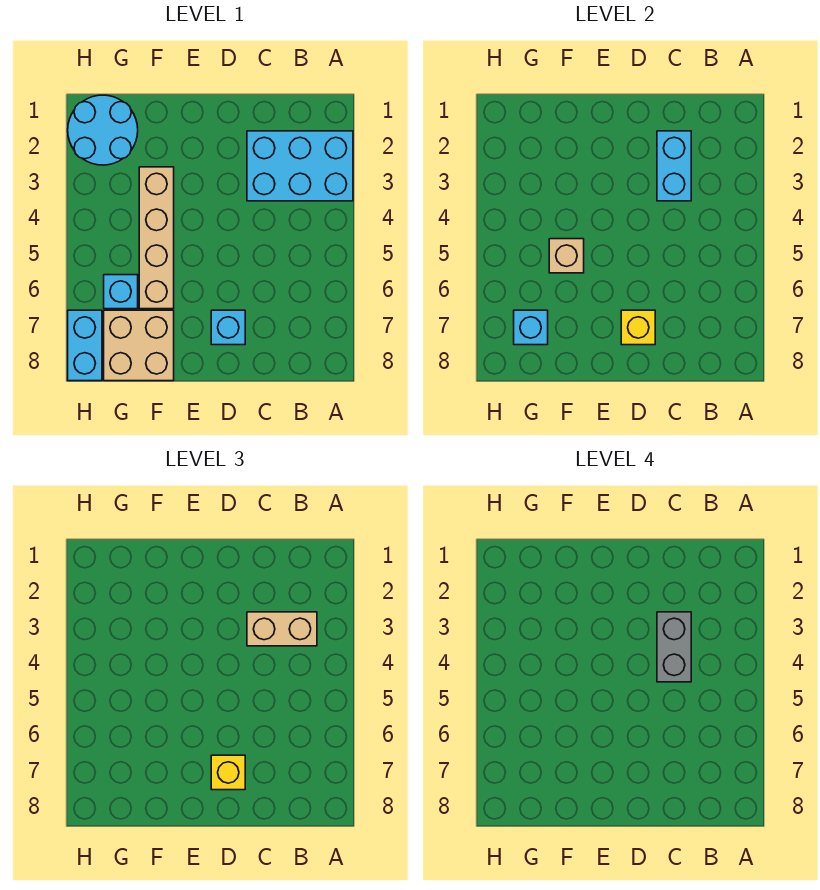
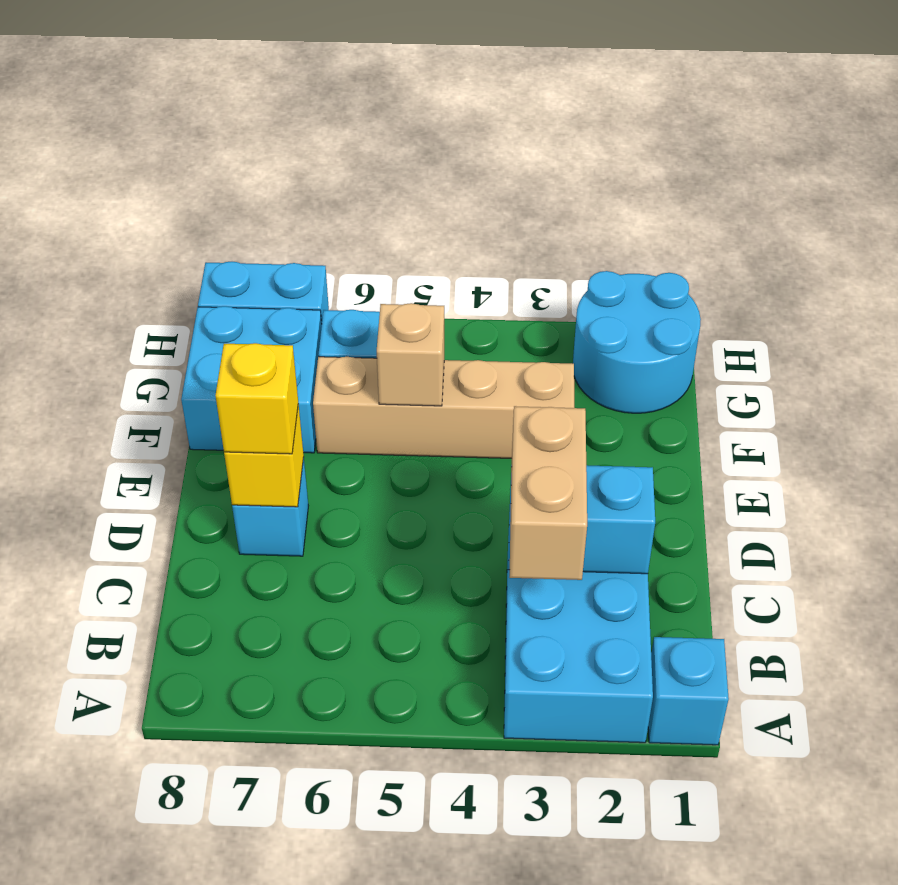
grey brick C3:C4 level 4 -> none
tan brick F7:G8 level 1 -> cyan brick F7:G8 level 1
cyan brick G7 level 2 -> cyan brick A1 level 1

